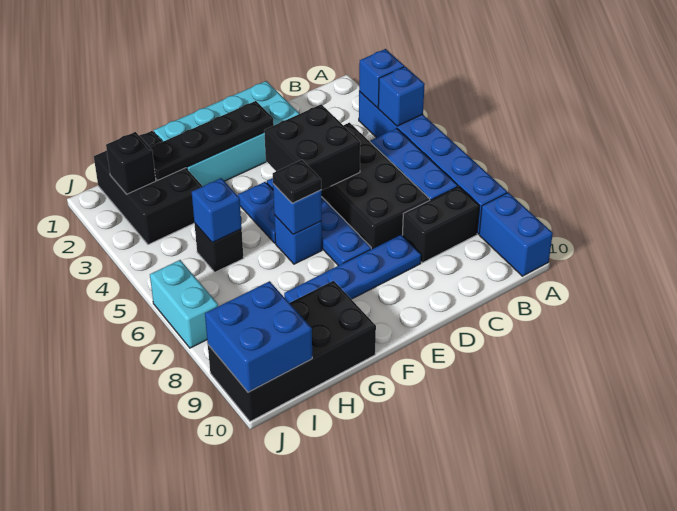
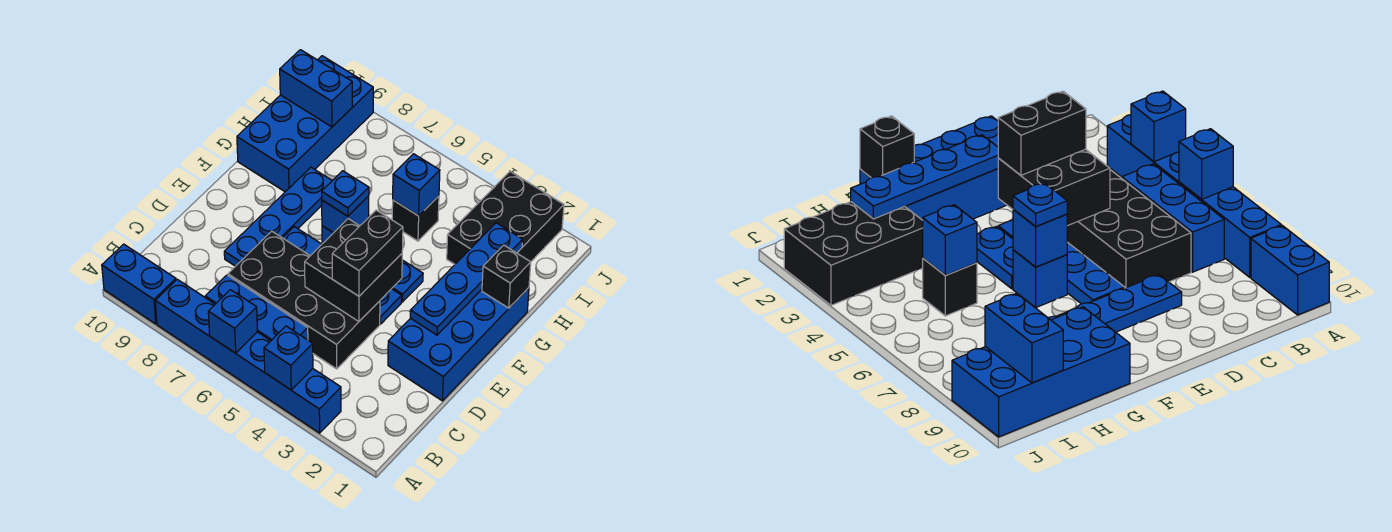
blue brick A3 level 2 -> blue brick A6 level 2
black brick B8:C8 level 1 -> black brick D4:E4 level 3
cyan brick D1:G2 level 1 -> blue brick D1:G2 level 1
black plate E2:H2 level 2 -> blue plate E2:H2 level 2
black plate F6 level 3 -> blue plate F6 level 3
black brick G9:J10 level 1 -> blue brick G9:J10 level 1
black brick H1:I3 level 1 -> black brick H2:J3 level 1
black brick I2 level 2 -> black brick G1 level 2
blue brick I9:J10 level 2 -> blue brick I9:I10 level 2
cyan brick J6:J7 level 1 -> none

